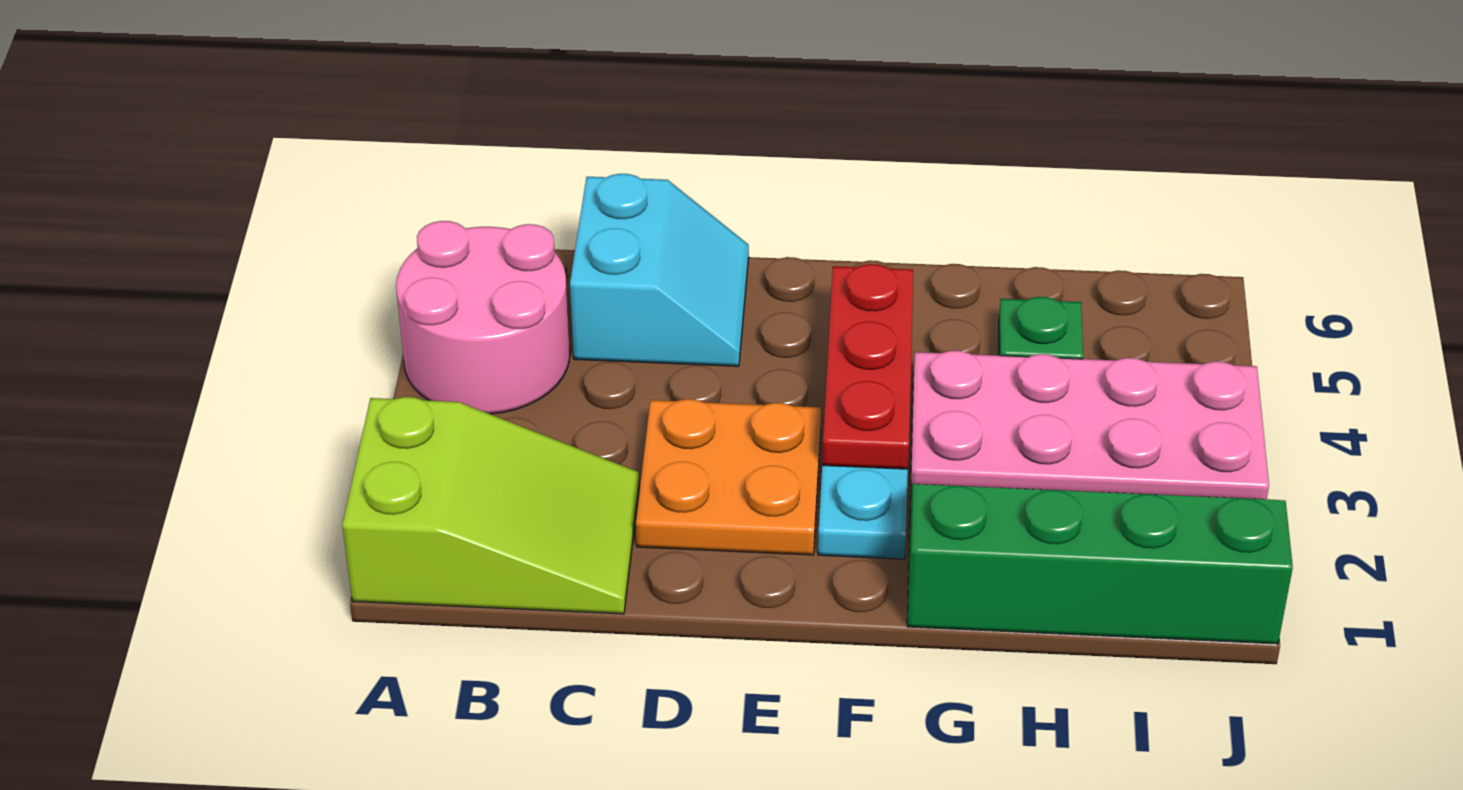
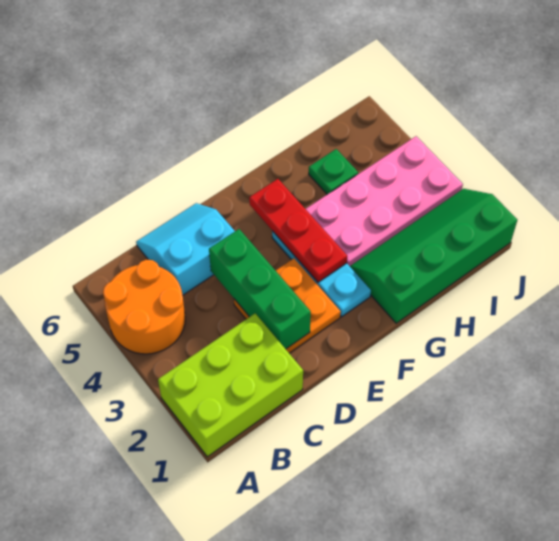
lime slope A1:C2 level 1 top A -> lime brick A1:C2 level 1
pink round brick A4:B5 level 1 -> orange round brick A4:B5 level 1
cyan slope C5:D6 level 1 top C -> cyan slope C5:D6 level 1 top 5
none -> green brick D2:D4 level 2

